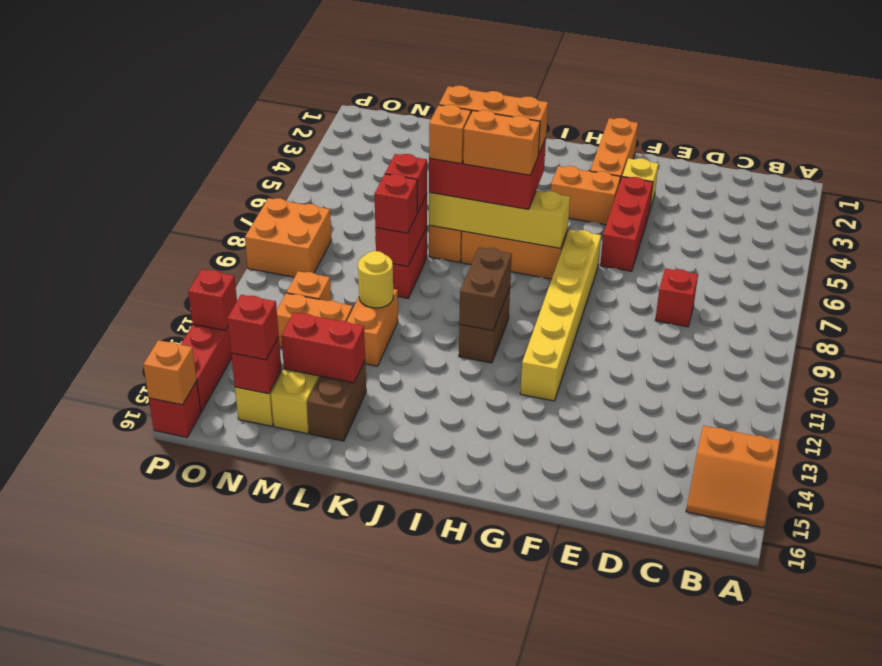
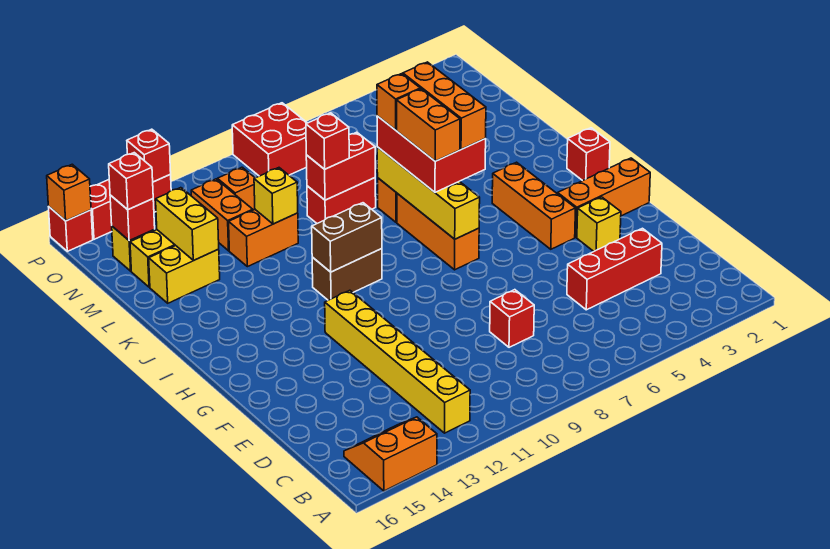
orange slope A14:B15 level 1 top 14 -> orange slope A14:B15 level 1 top A
red brick F4:F6 level 1 -> red brick D3:D5 level 1
orange brick G4:H4 level 1 -> orange brick G4:I4 level 1
yellow brick G7:G12 level 1 -> yellow brick B12:G12 level 1
red brick L8 level 3 -> red brick I1 level 1
yellow round brick L11 level 2 -> yellow brick L11 level 2
brown brick L14:L15 level 1 -> yellow brick L14:L15 level 1
red brick L14:M14 level 2 -> yellow brick L14:M14 level 2
orange brick O8:P9 level 1 -> red brick O8:P9 level 1

